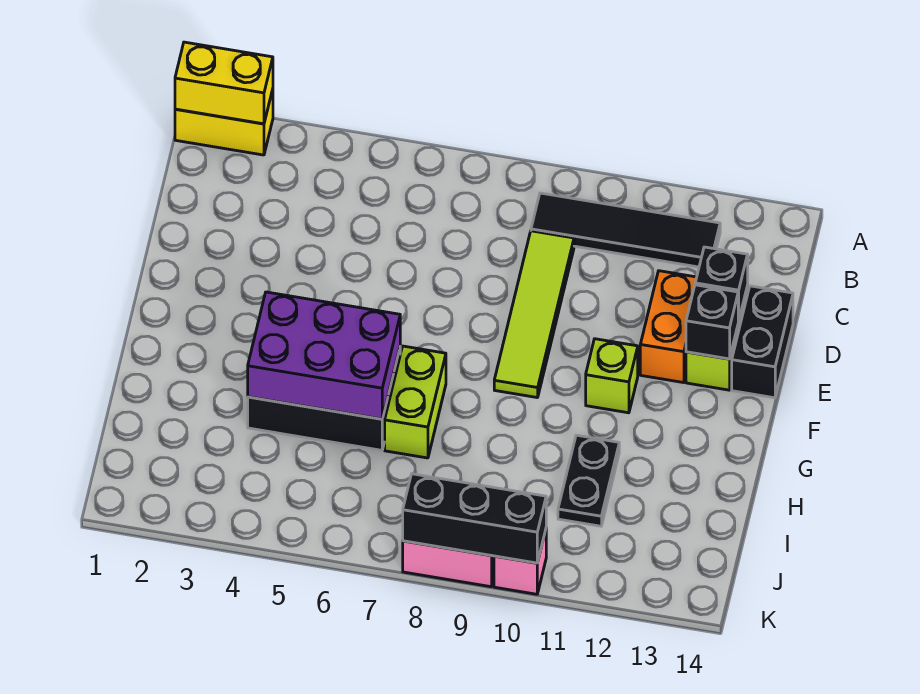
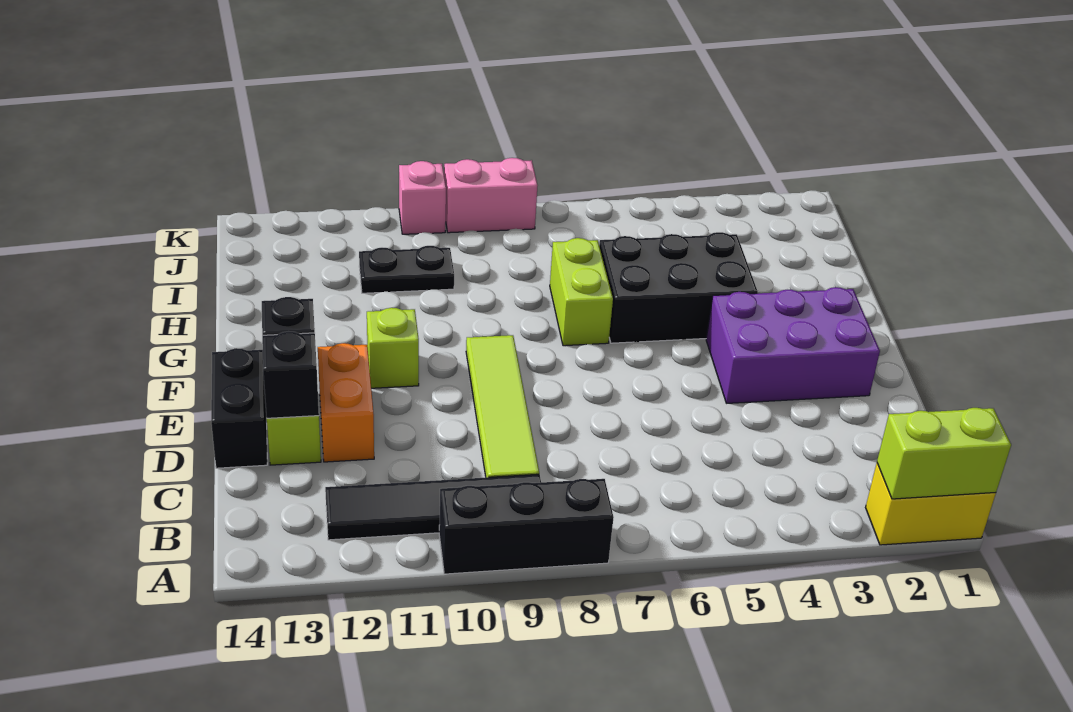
yellow brick A1:A2 level 2 -> lime brick A1:A2 level 2
purple brick G4:H6 level 2 -> purple brick E2:F4 level 1
black plate H11:I11 level 1 -> black plate I10:I11 level 1
black brick K8:K10 level 2 -> black brick A8:A10 level 1

